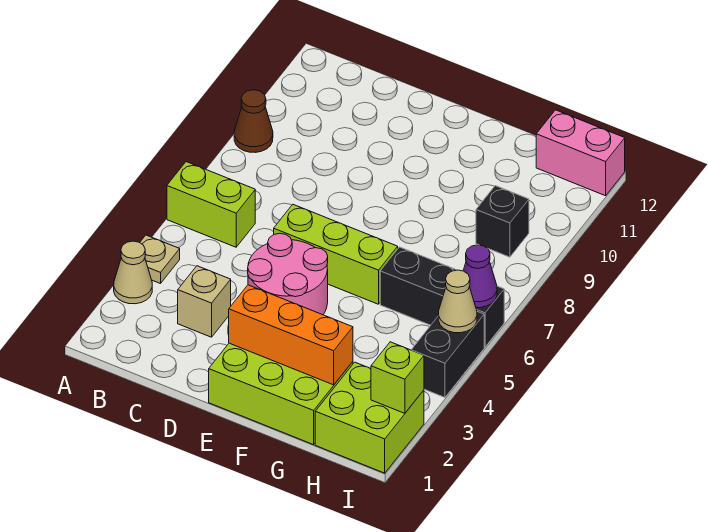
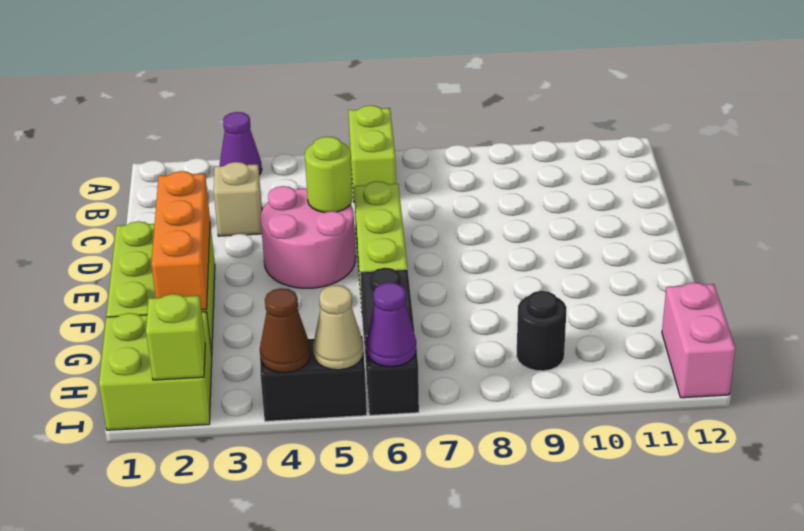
tan cone A3 level 1 -> purple cone A3 level 1
tan plate A4 level 1 -> none
brown cone A9 level 1 -> brown cone I4 level 2
none -> lime round brick D5 level 2
black brick H9 level 1 -> black round brick H9 level 1

